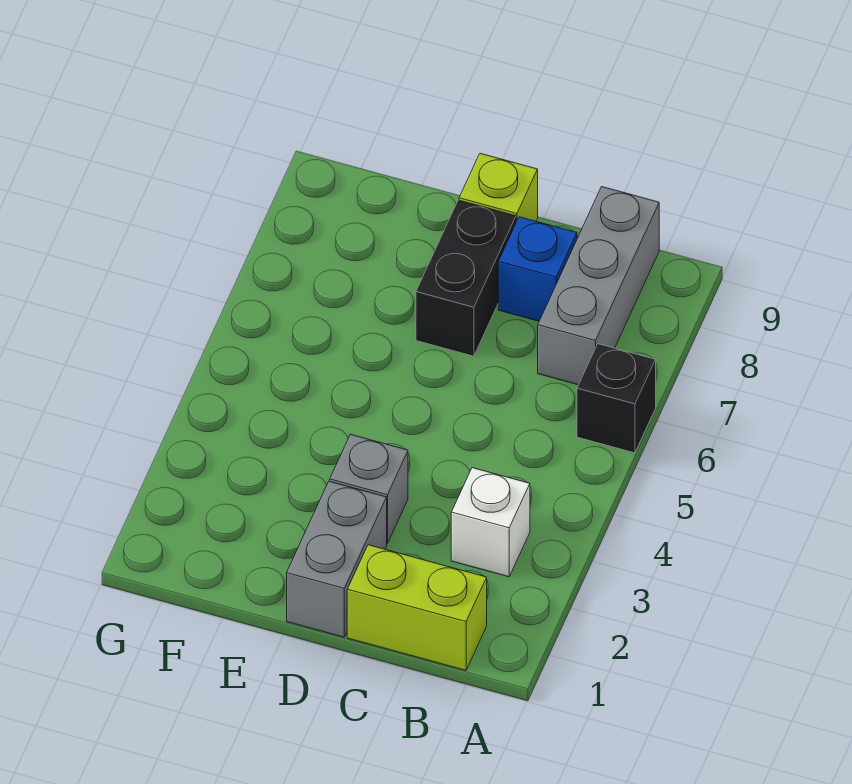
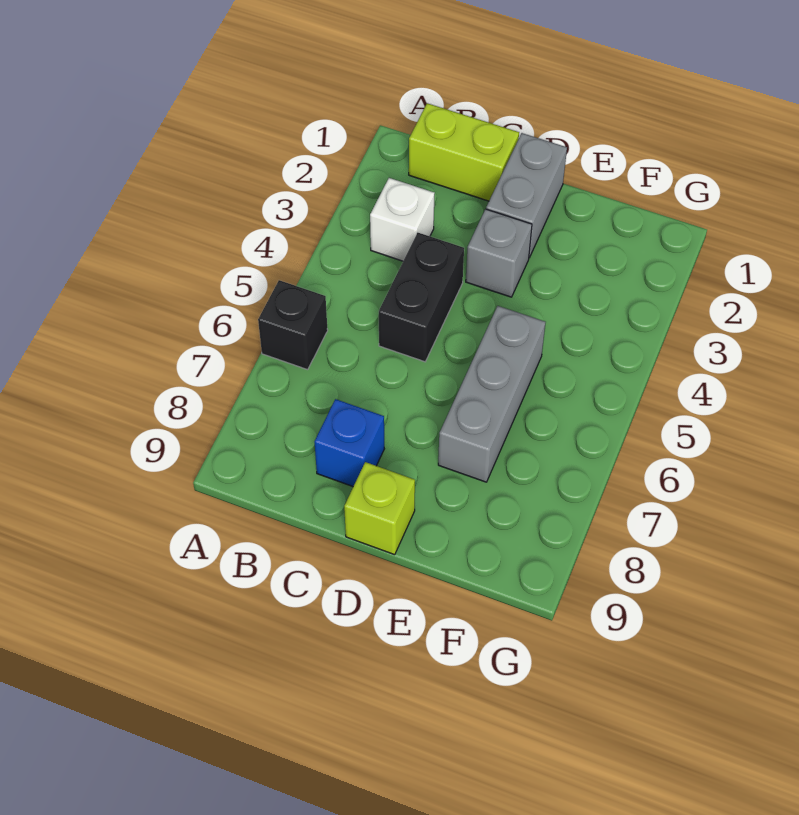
grey brick B7:B9 level 1 -> grey brick E5:E7 level 1
black brick D7:D8 level 1 -> black brick C4:C5 level 1

